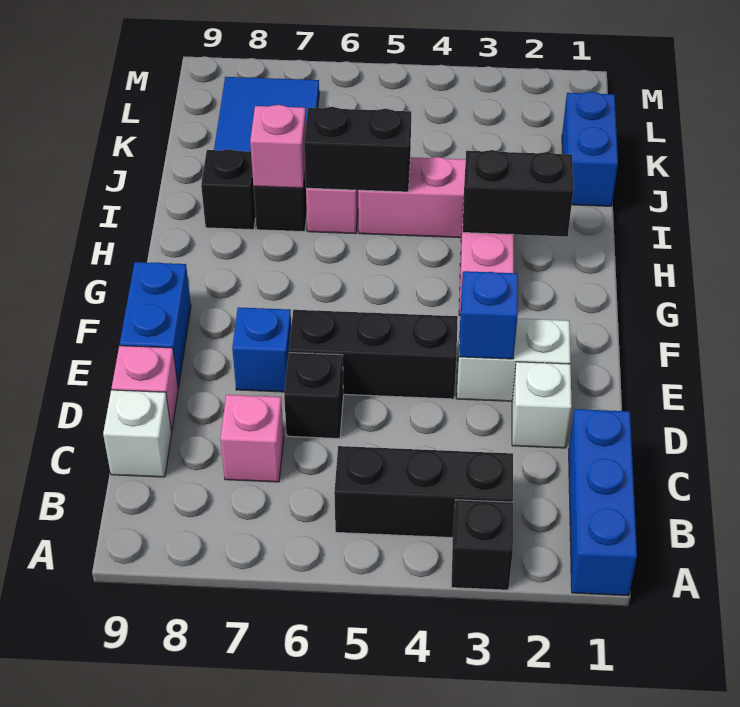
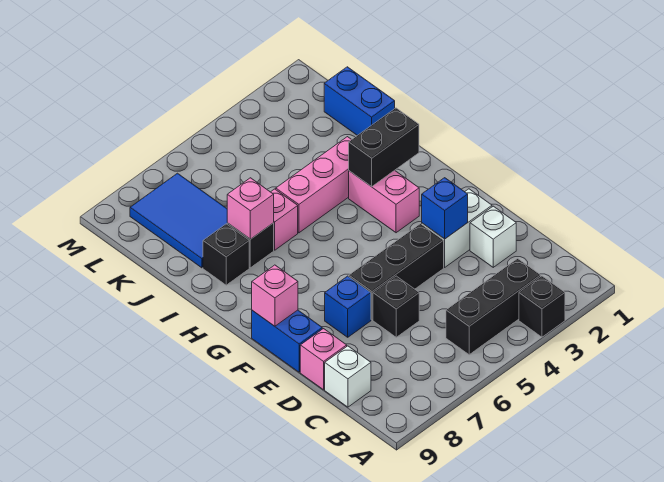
blue brick A1:C1 level 1 -> none
pink brick C7 level 1 -> pink brick F9 level 2
black brick I5:I6 level 2 -> none

